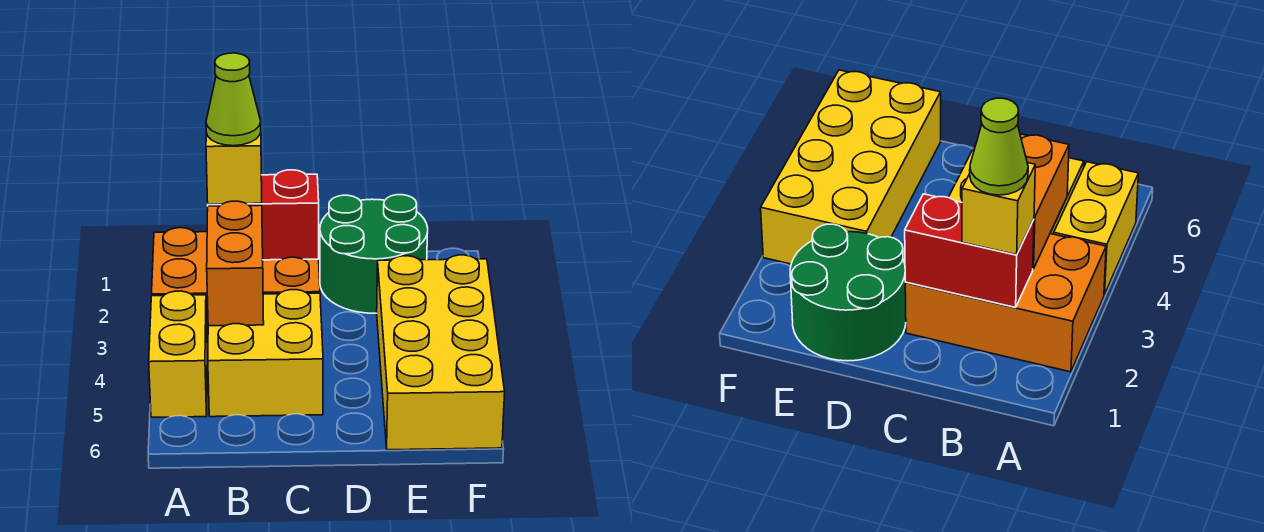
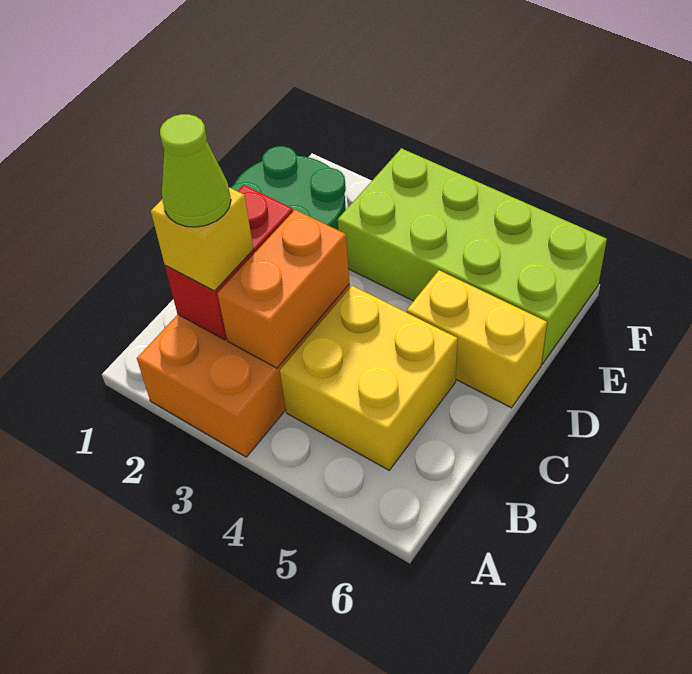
yellow brick A4:A5 level 1 -> yellow brick D5:D6 level 1
orange brick B3:B4 level 2 -> orange brick B3:C3 level 2
yellow brick E3:F6 level 1 -> lime brick E3:F6 level 1

